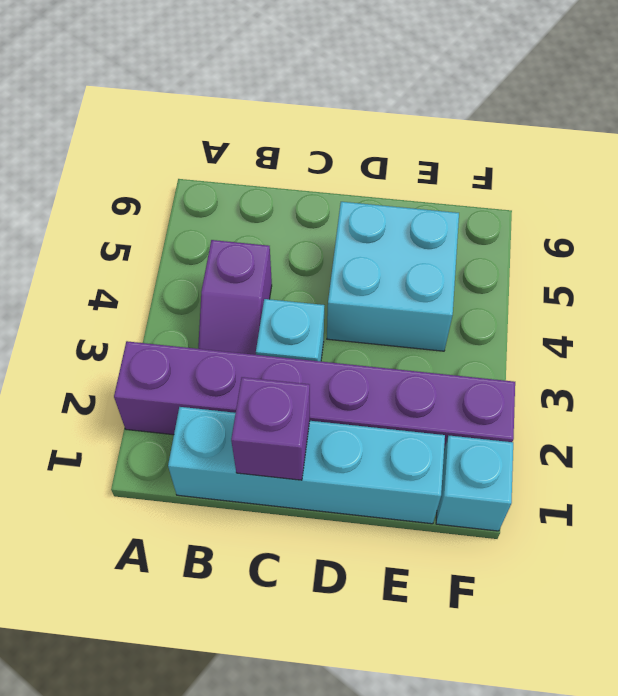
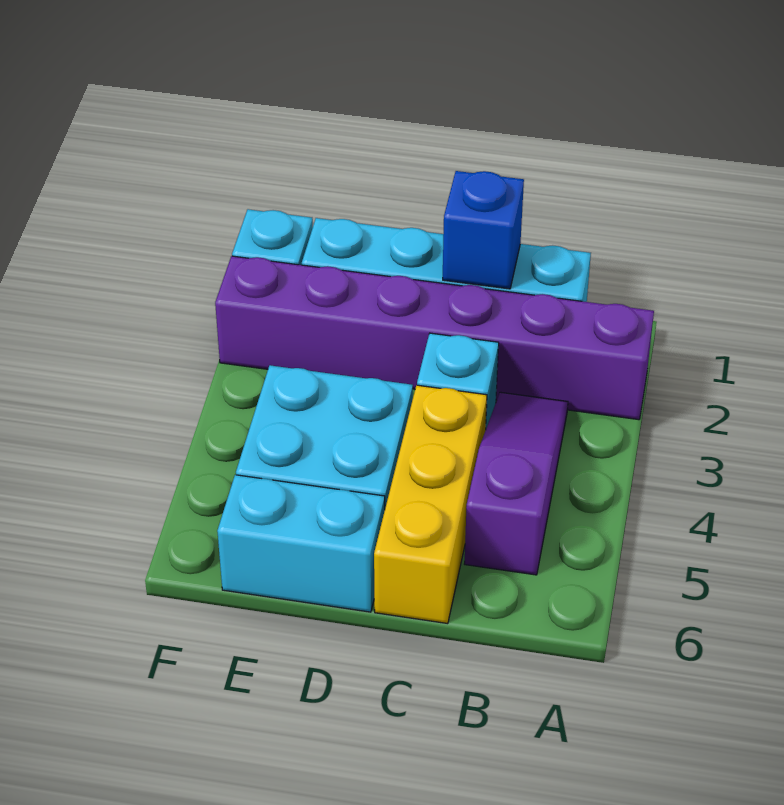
purple slope B3:B4 level 1 top 4 -> purple slope B3:B5 level 1 top 5
purple brick C1 level 2 -> blue brick C1 level 2
none -> yellow brick C4:C6 level 1
none -> cyan brick D6:E6 level 1

